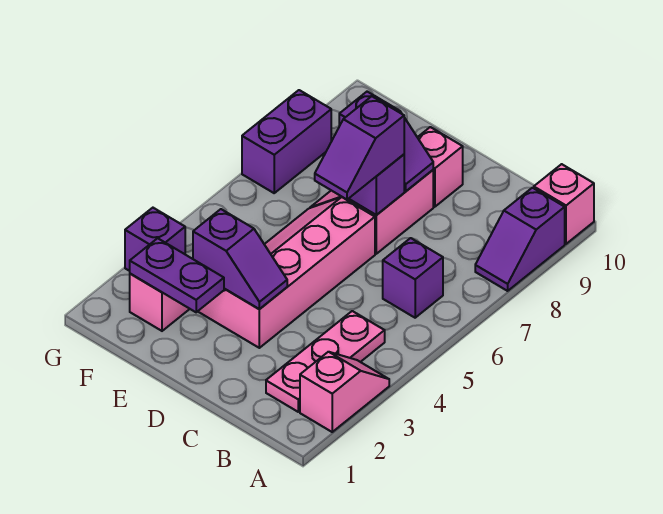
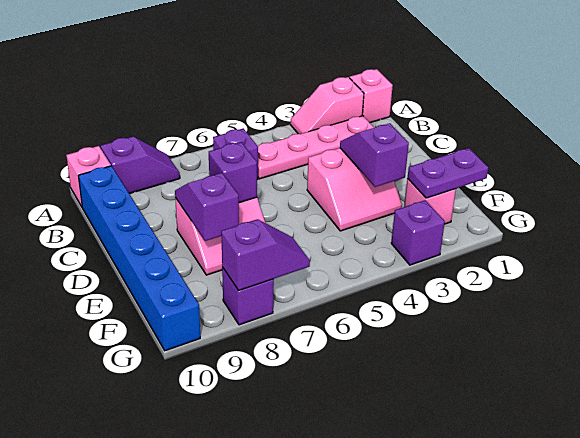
pink plate B2:B4 level 1 -> pink plate B2:B5 level 1
none -> blue brick B10:G10 level 1
pink slope D3:E6 level 1 top D -> pink slope D3:E4 level 1 top D
purple slope D6:D7 level 3 top 7 -> purple slope G7:G8 level 2 top 8
pink brick D9 level 1 -> pink brick A1 level 1
purple plate E2:F2 level 2 -> purple plate F1:F2 level 2
purple brick G7:G8 level 1 -> purple brick G8 level 1

